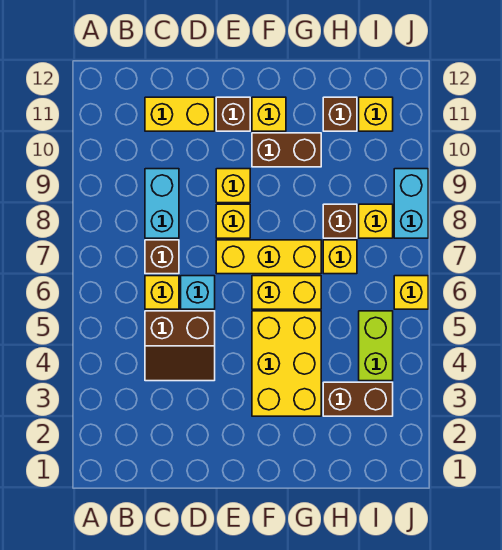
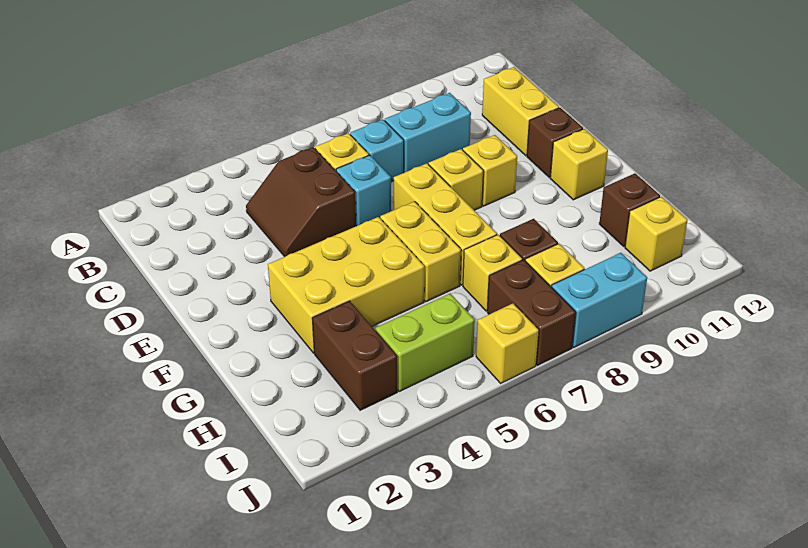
brown brick C7 level 1 -> cyan brick C7 level 1
brown brick F10:G10 level 1 -> brown brick I7:J7 level 1

